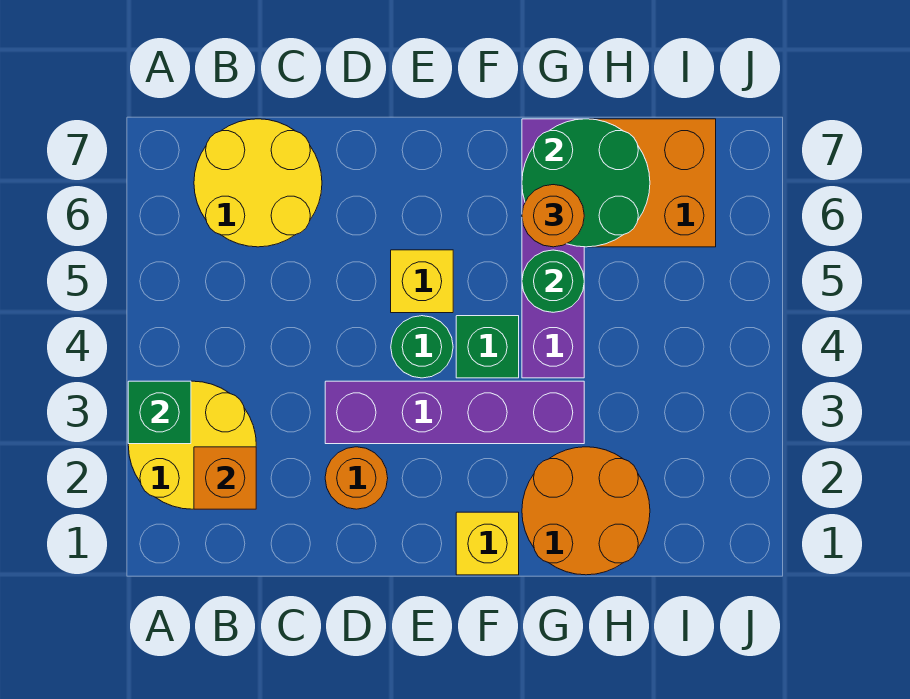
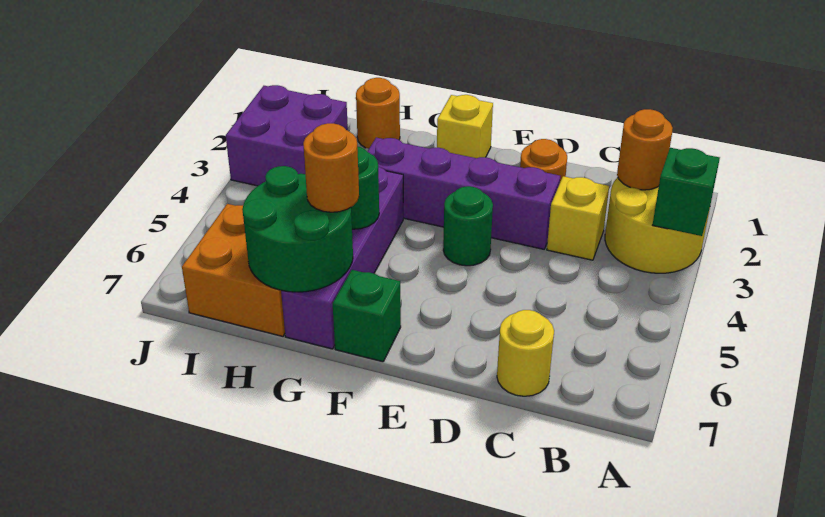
orange brick B2 level 2 -> orange round brick B2 level 2
yellow round brick B6:C7 level 1 -> yellow round brick C7 level 1
yellow brick E5 level 1 -> yellow brick C3 level 1
green brick F4 level 1 -> green brick F7 level 1
orange round brick G1:H2 level 1 -> orange round brick H1 level 1
none -> purple brick I2:J3 level 1

